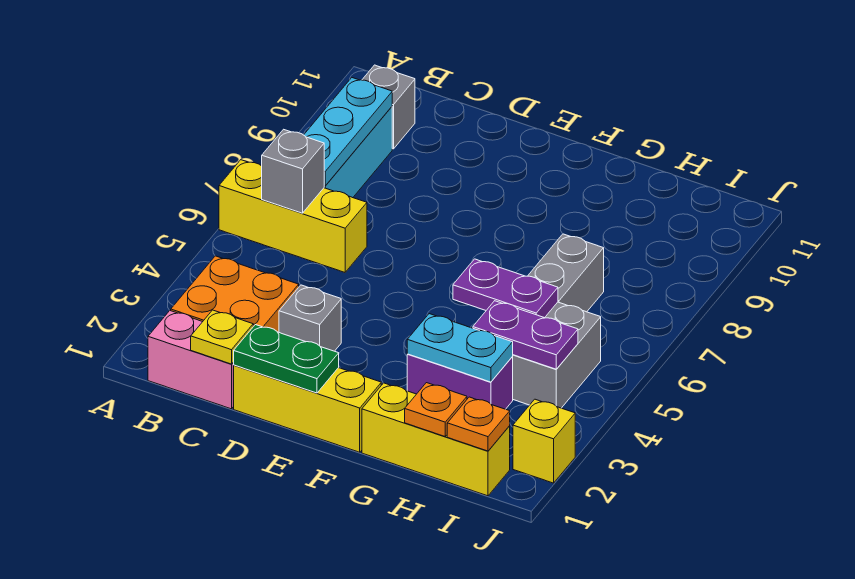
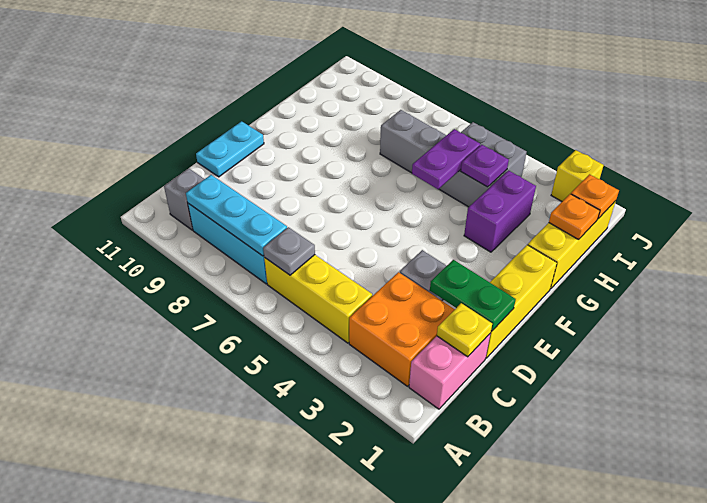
yellow brick A6:C6 level 1 -> yellow brick B4:B6 level 1
grey brick B6 level 2 -> grey plate B6 level 2
green plate D1:E1 level 2 -> green plate D1:D2 level 2
cyan plate G3:H3 level 2 -> cyan plate D11:E11 level 1
purple plate H4:I4 level 2 -> purple plate H4 level 2

